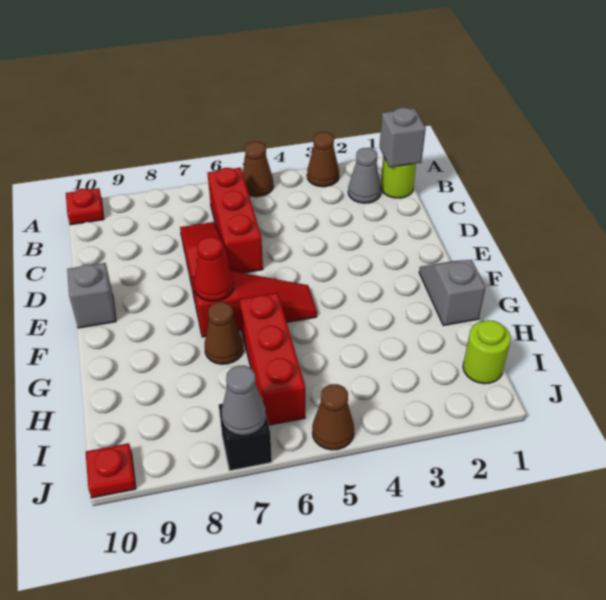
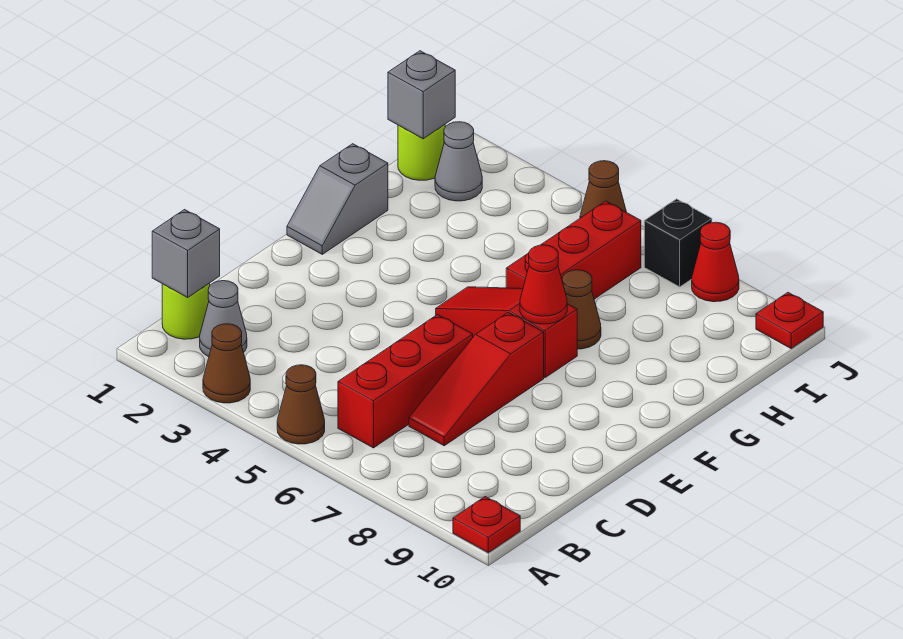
grey brick E10 level 1 -> grey brick I1 level 2
grey cone J7 level 2 -> grey cone I2 level 1
none -> red cone J8 level 1

